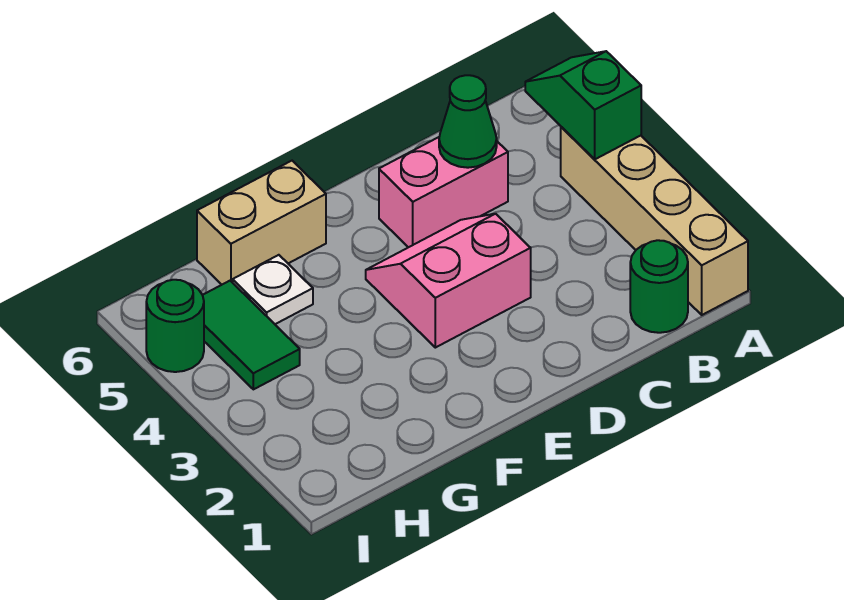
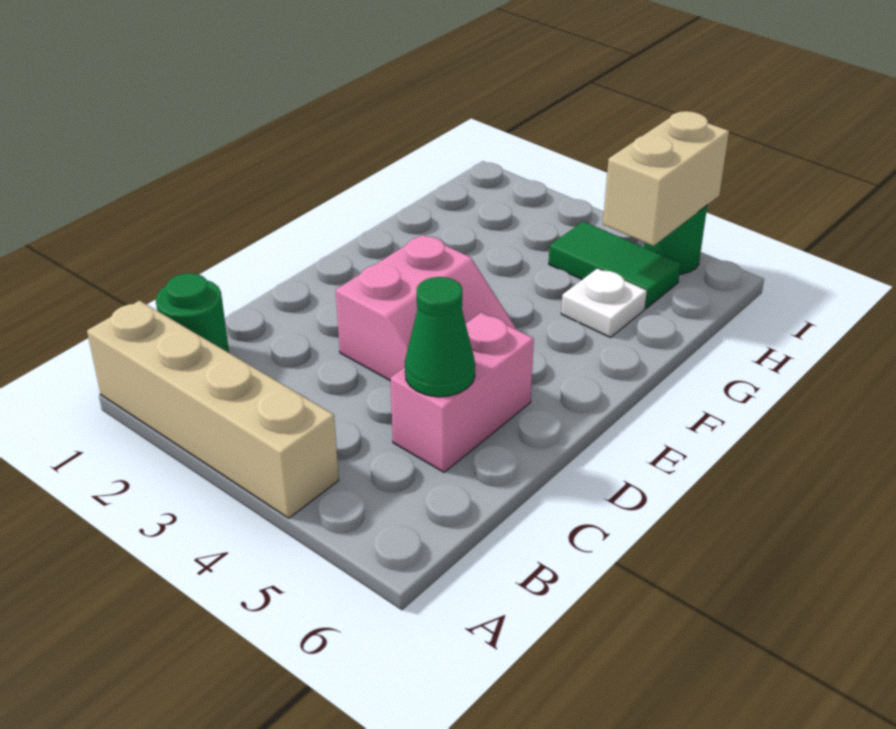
green slope A4:A5 level 2 top 4 -> none
tan brick F6:G6 level 1 -> tan brick H5:I5 level 2

